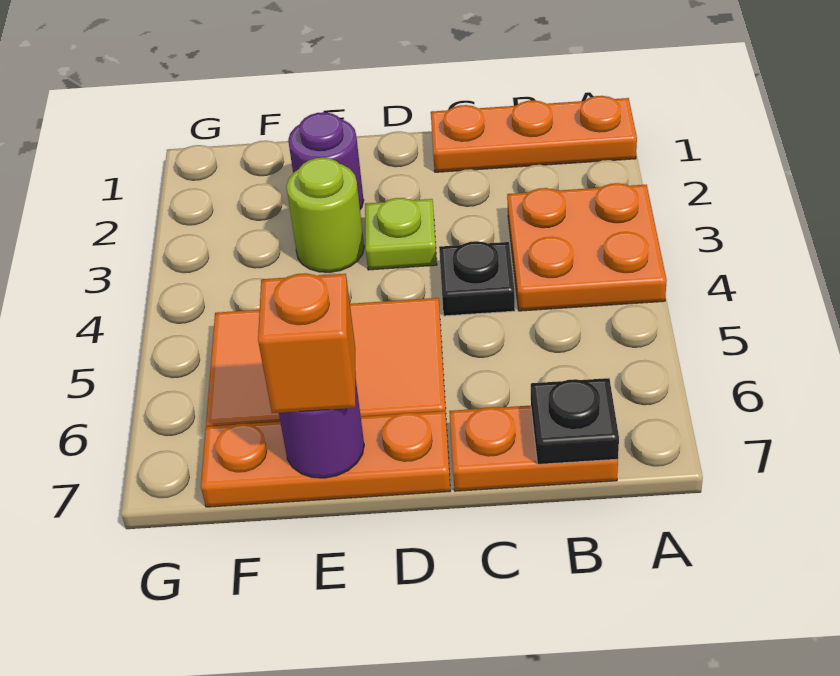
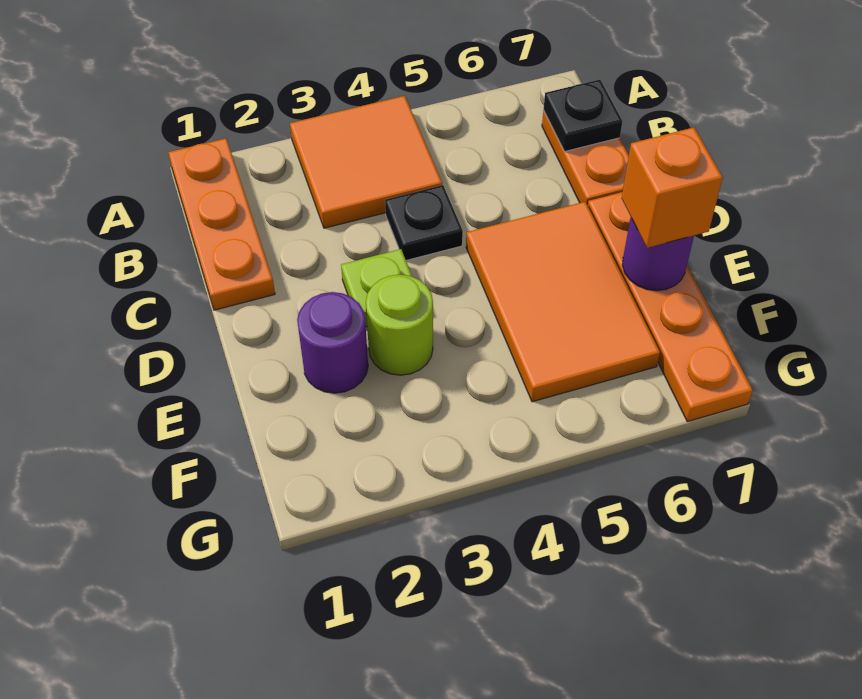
orange plate A3:B4 level 1 -> orange tile A3:B4 level 1
orange plate D7:F7 level 1 -> orange plate D7:G7 level 1

